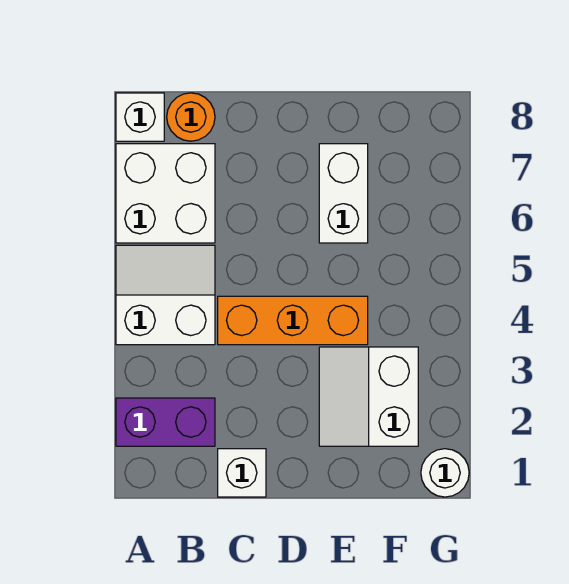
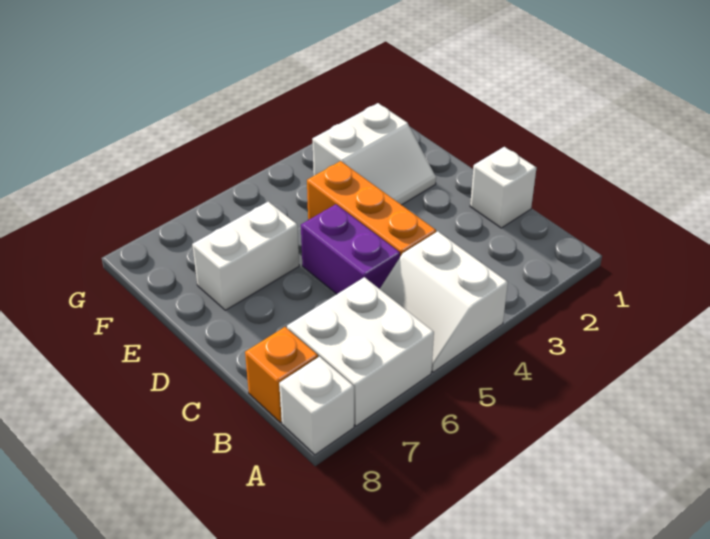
purple brick A2:B2 level 1 -> purple brick C5:D5 level 1
orange round brick B8 level 1 -> orange brick B8 level 1
white round brick G1 level 1 -> none

